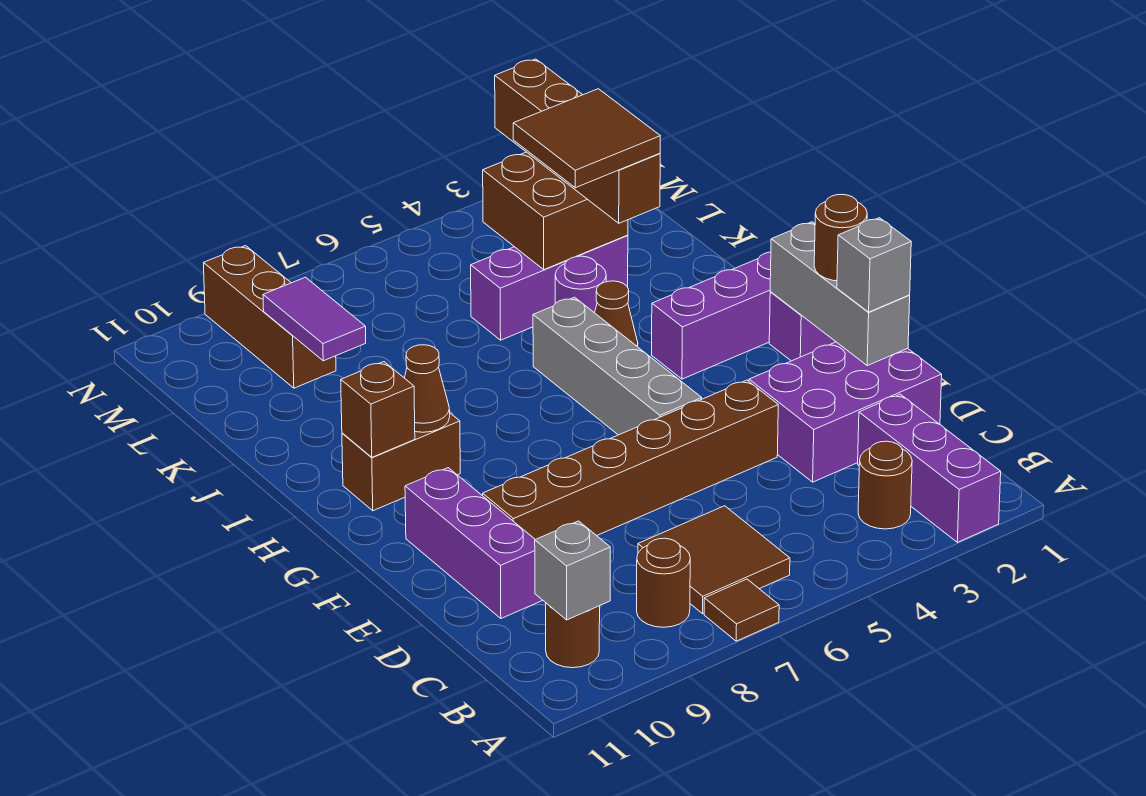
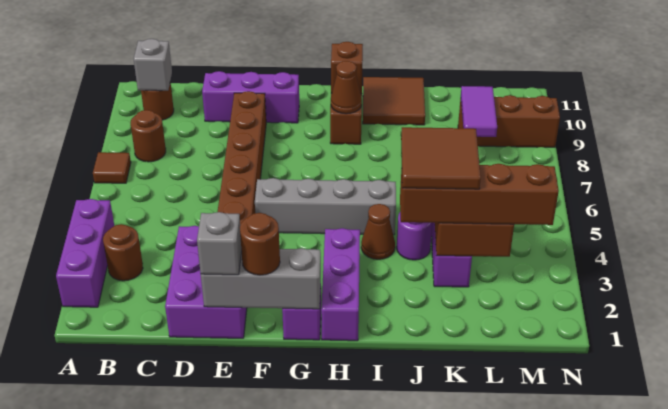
purple brick A2:C2 level 1 -> purple brick A2:A4 level 1
brown tile B6:C7 level 1 -> brown tile I10:J11 level 1
purple tile K9:L9 level 2 -> purple tile L8:L9 level 2

